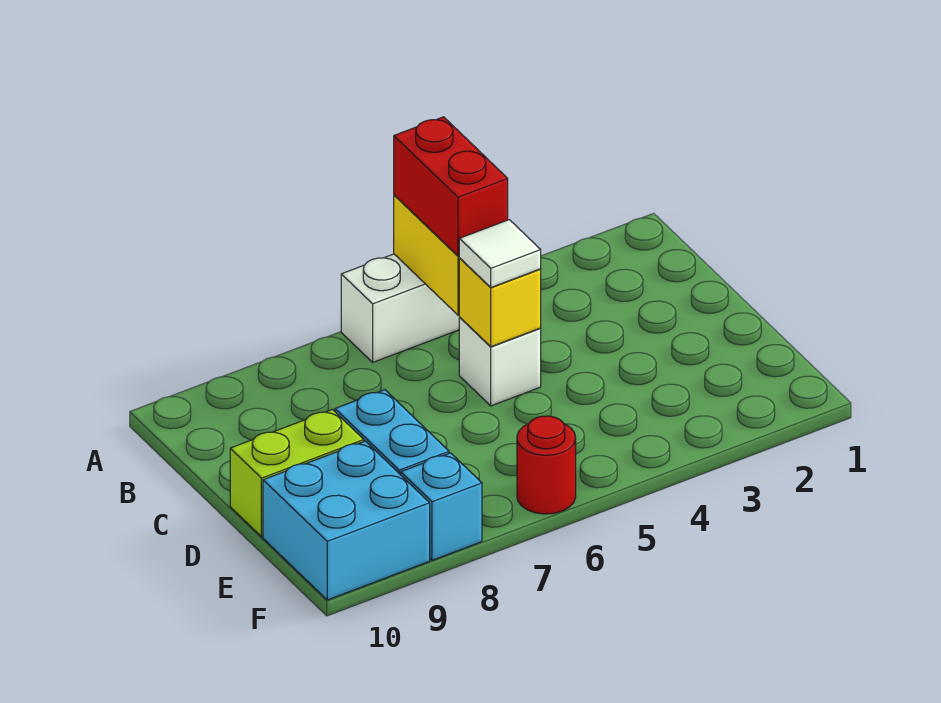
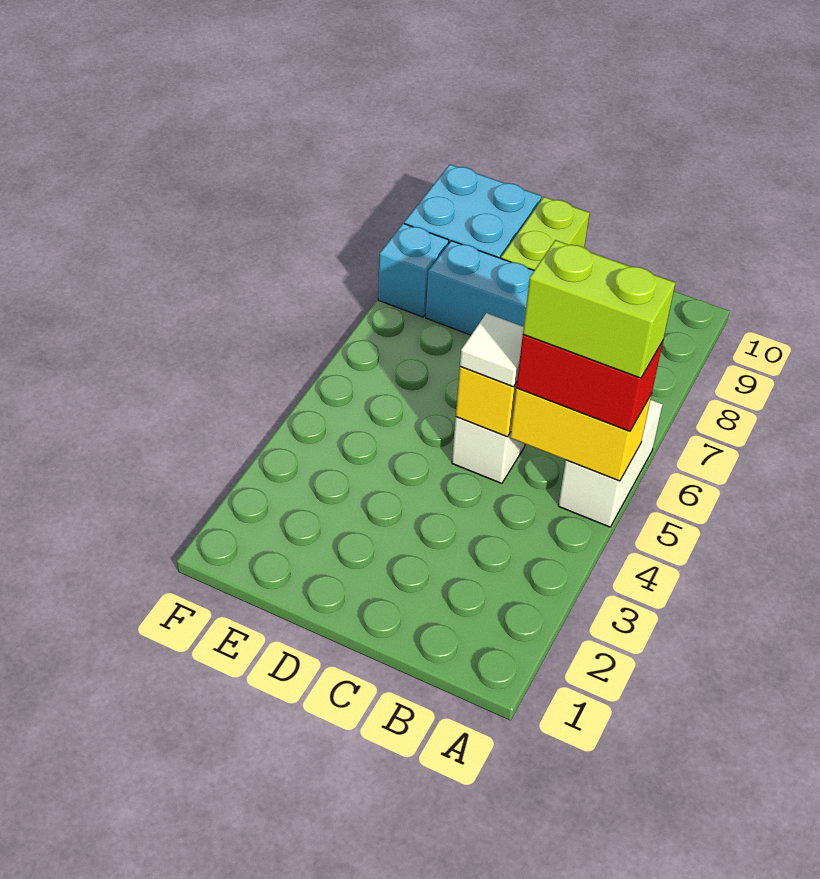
none -> lime brick A5:B5 level 4
red round brick F6 level 1 -> none

